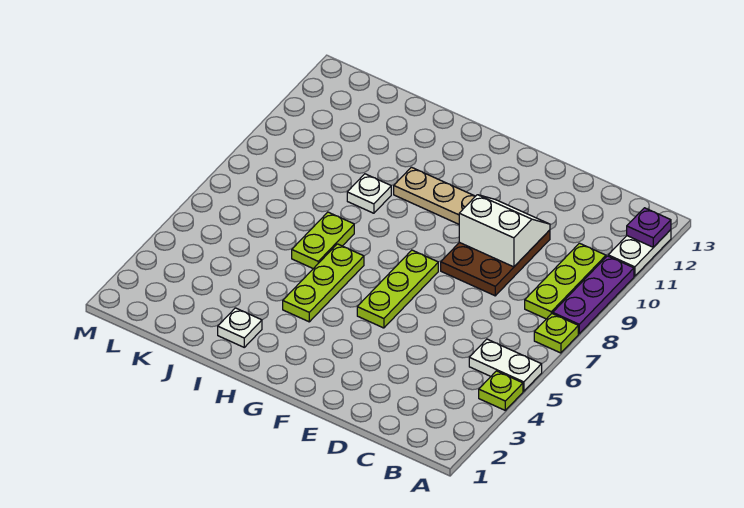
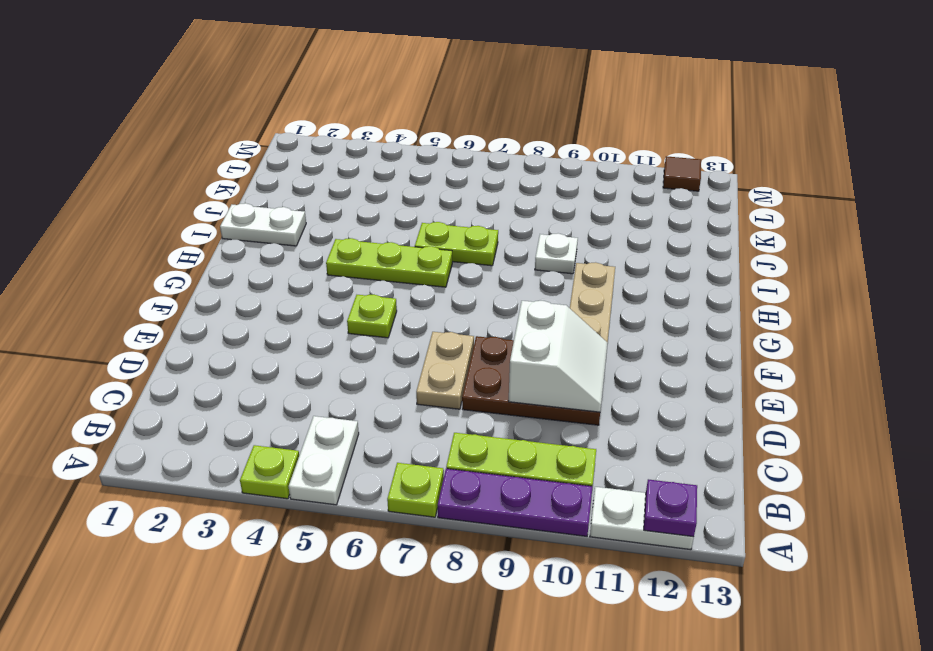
none -> tan plate D7:E7 level 1
lime plate F5:F7 level 1 -> lime plate F5 level 1
white plate I2 level 1 -> white plate I1:I2 level 1
none -> brown tile M12 level 1

